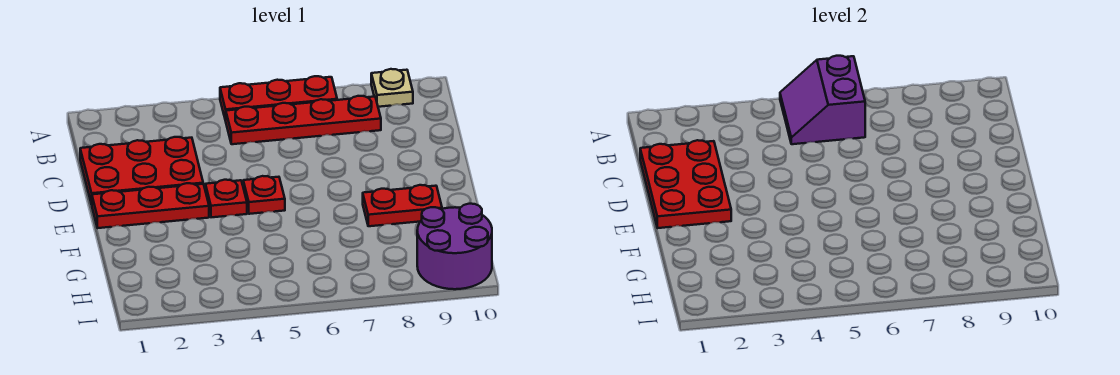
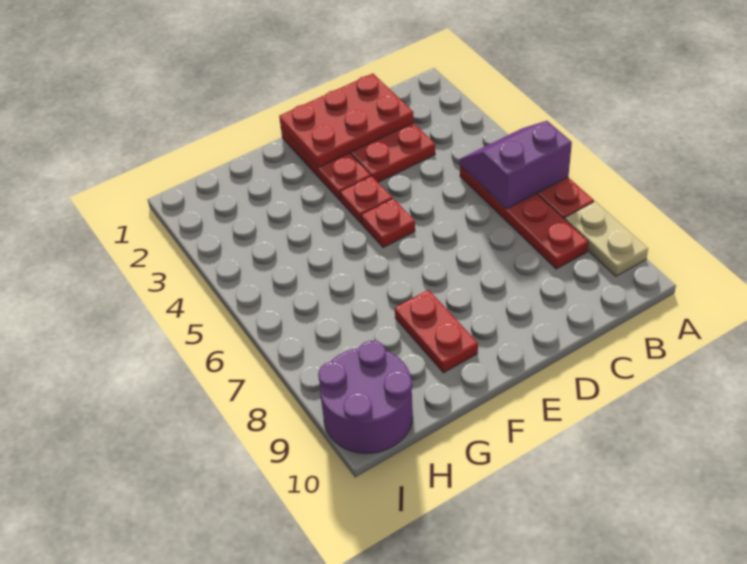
tan plate A9 level 1 -> tan plate A8:A9 level 1

